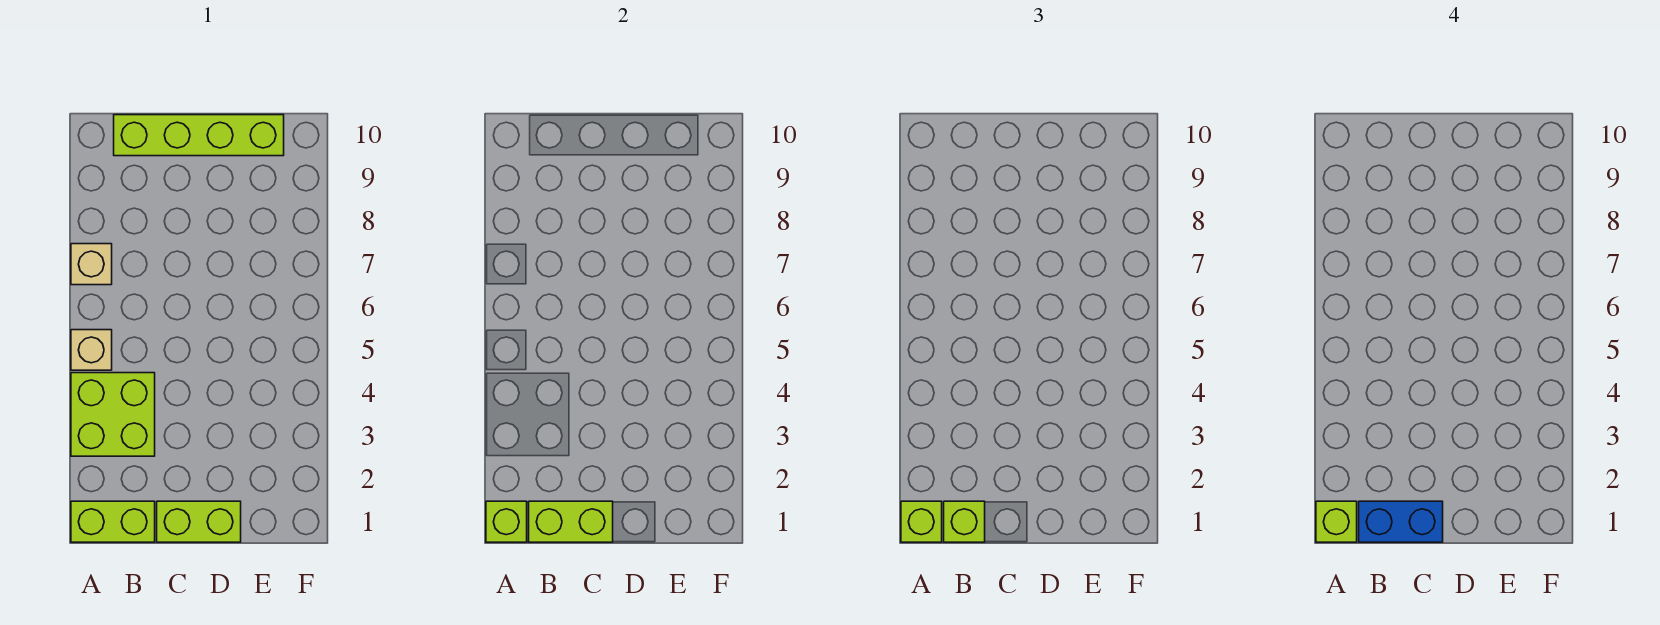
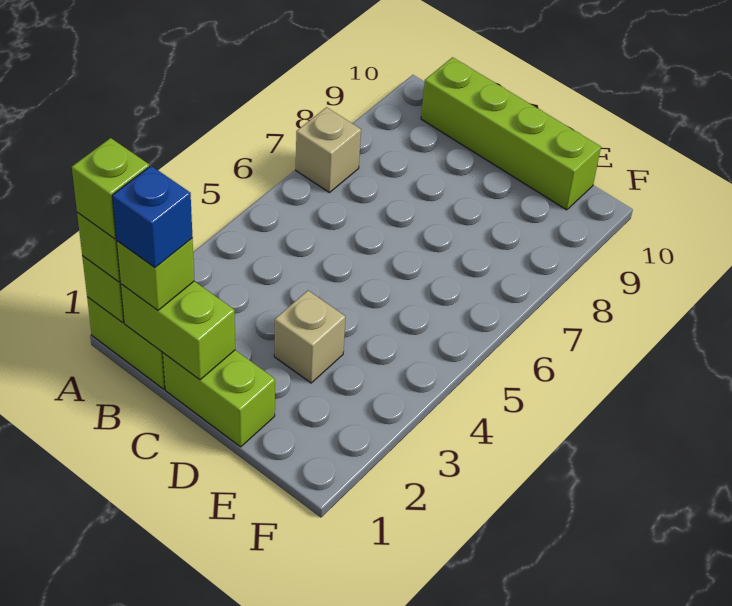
lime brick A3:B4 level 1 -> none
tan brick A5 level 1 -> tan brick D3 level 1
blue brick B1:C1 level 4 -> blue brick B1 level 4

